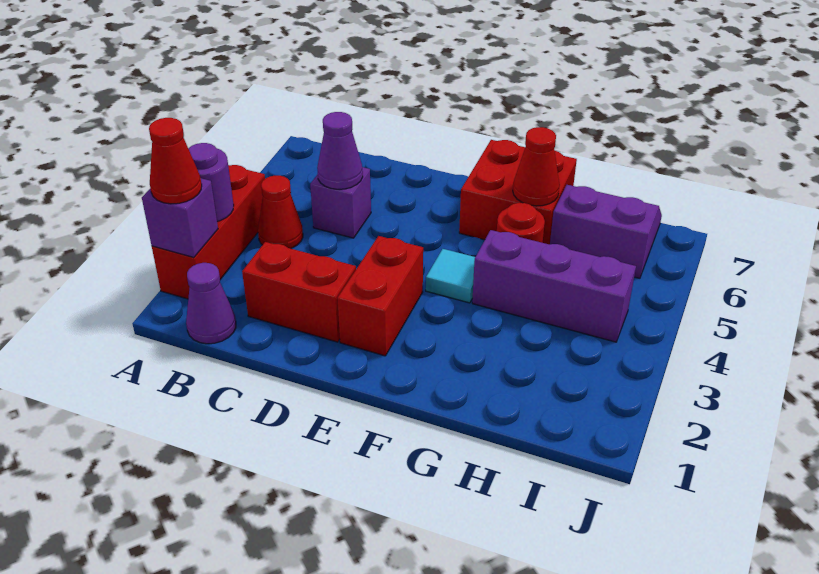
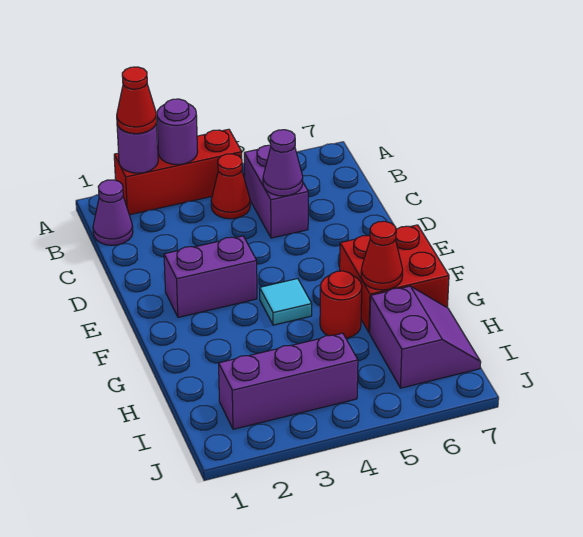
purple brick A2 level 2 -> purple round brick A2 level 2
red brick C2:D2 level 1 -> none
purple brick C5 level 1 -> purple brick B5:C5 level 1
red brick E2:E3 level 1 -> purple brick E2:E3 level 1
purple brick G4:I4 level 1 -> purple brick I2:I4 level 1

